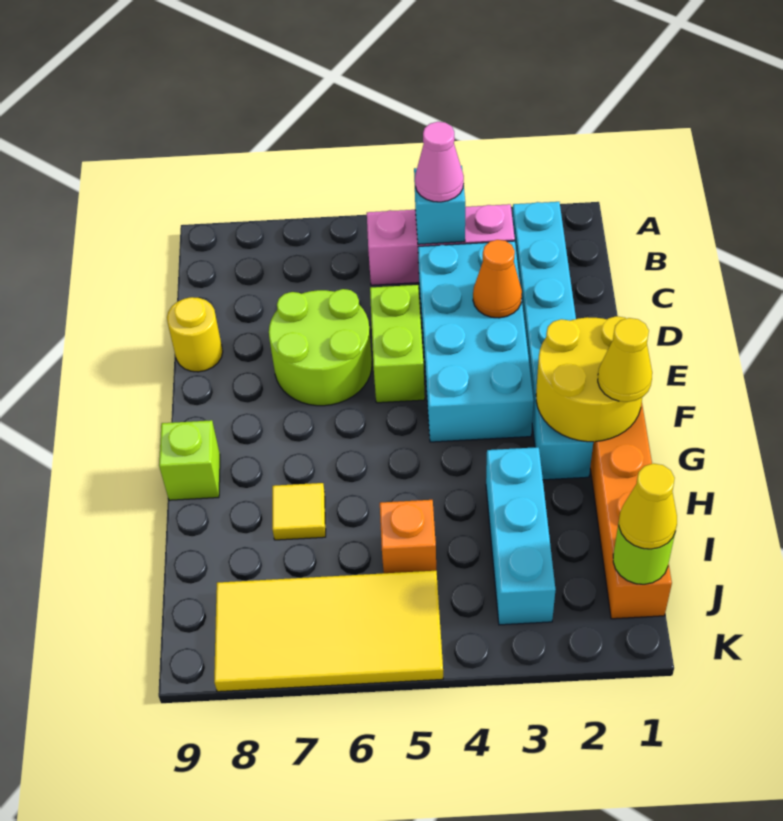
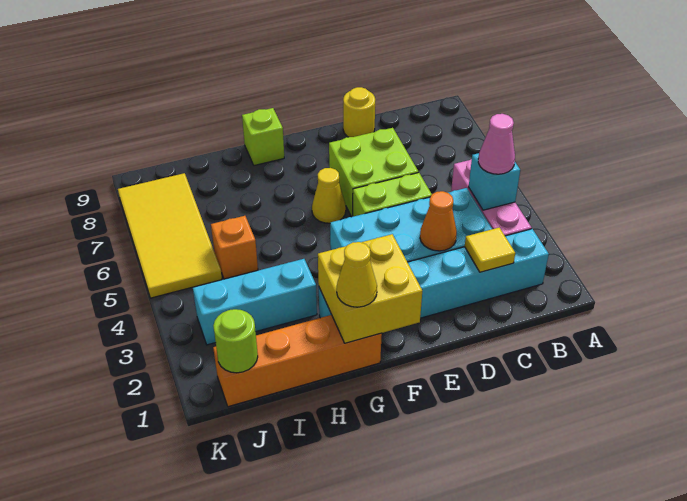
lime round brick D6:E7 level 1 -> lime brick D6:E7 level 1
yellow round brick F1:G2 level 2 -> yellow brick F1:G2 level 2
yellow tile H7 level 1 -> yellow tile C2 level 2
yellow cone J1 level 3 -> yellow cone F6 level 1

